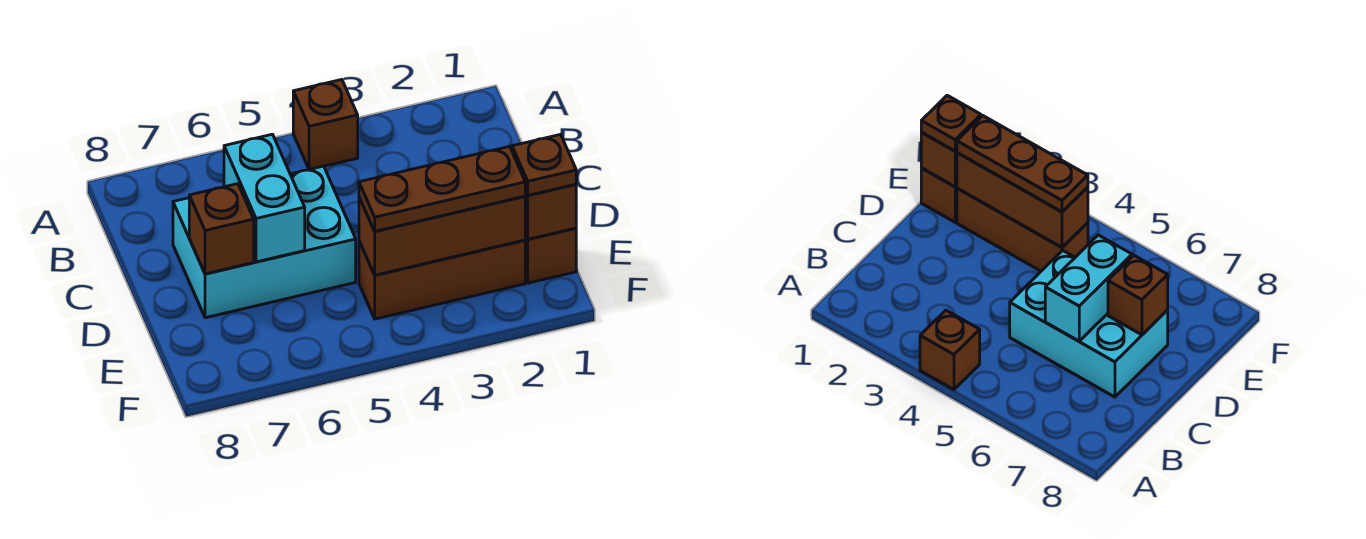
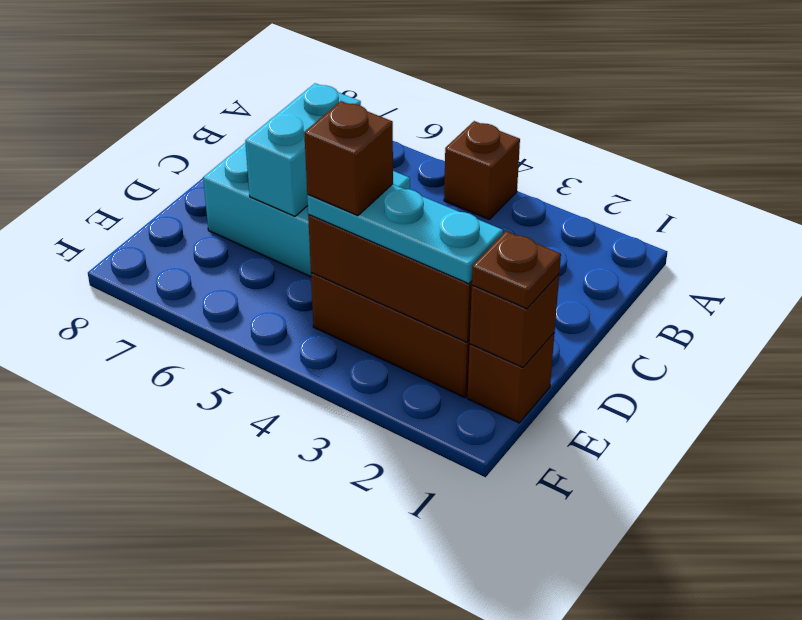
brown brick D7 level 2 -> brown brick E4 level 4
brown plate E2:E4 level 3 -> cyan plate E2:E4 level 3

